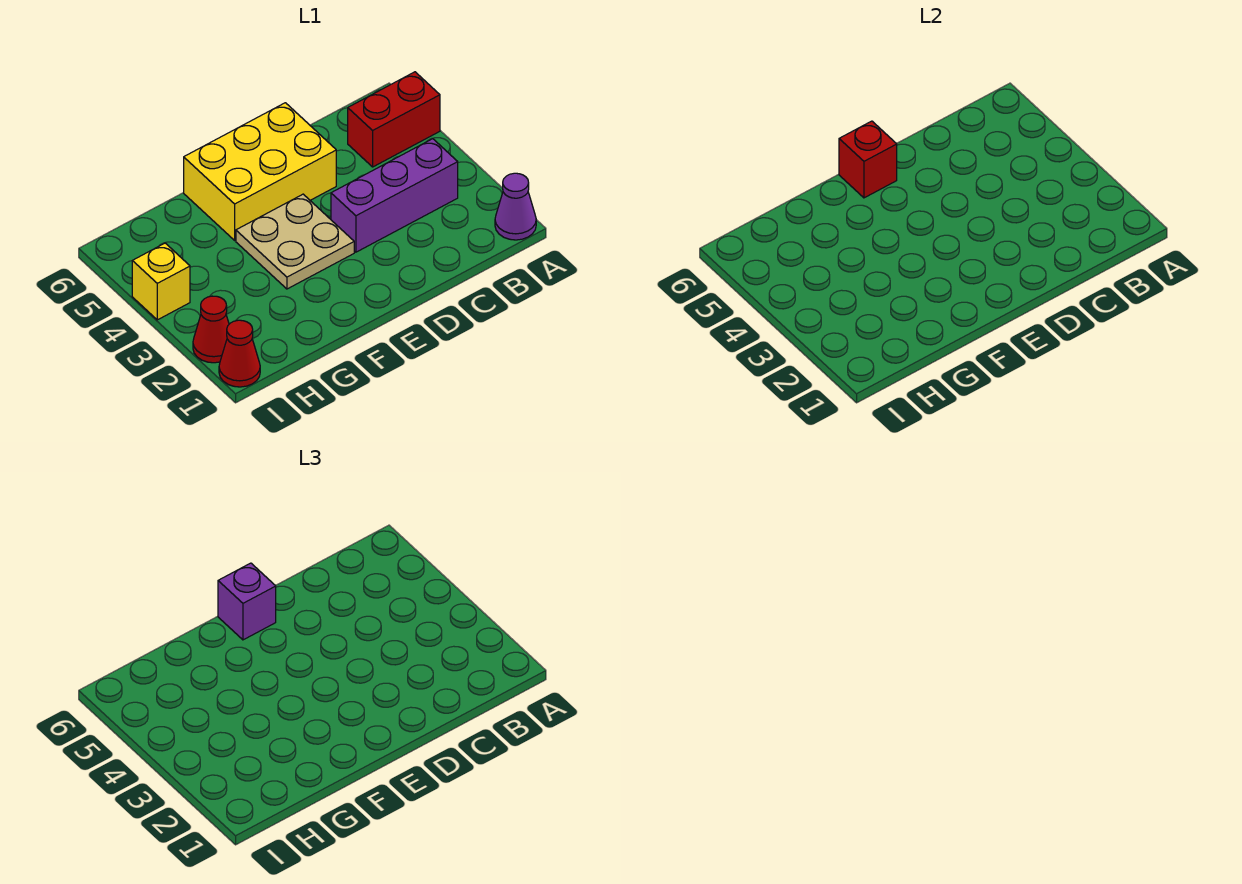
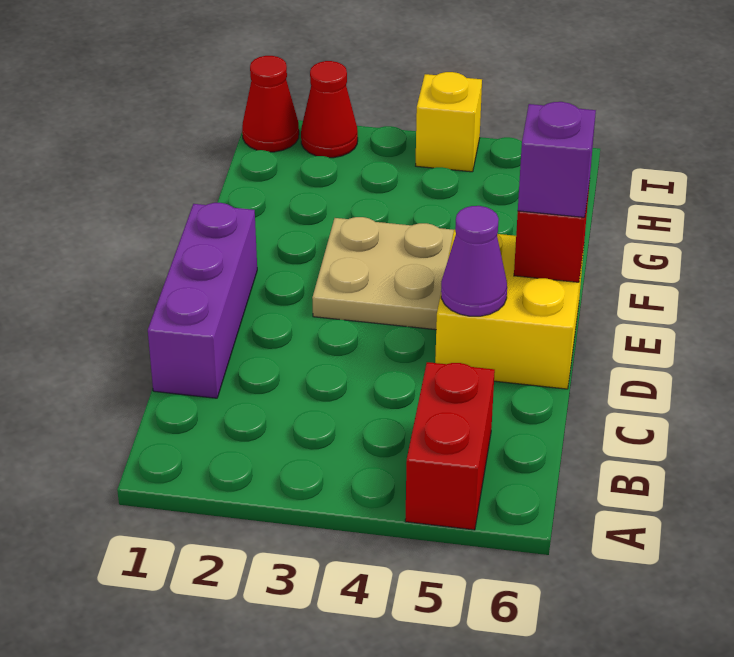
purple cone A1 level 1 -> purple cone D5 level 2
purple brick B3:D3 level 1 -> purple brick C1:E1 level 1
yellow brick D5:F6 level 1 -> yellow brick D5:E6 level 1

